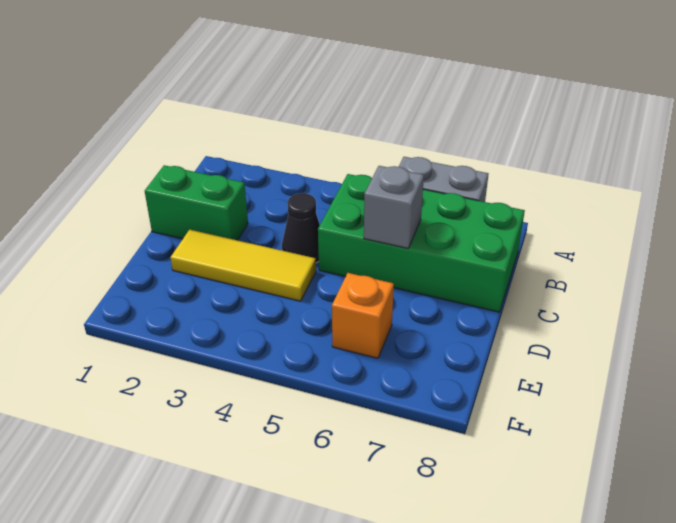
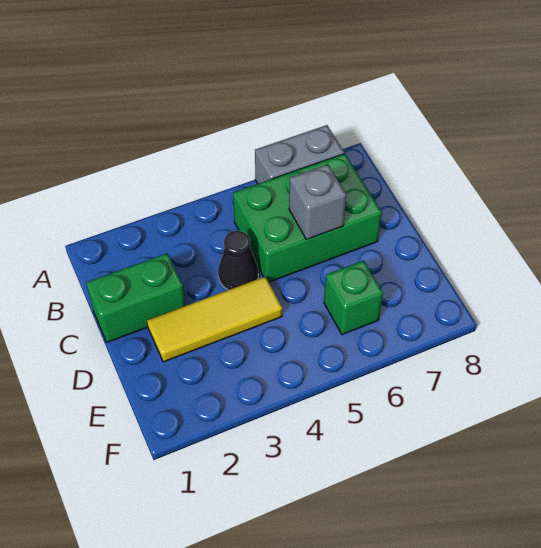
green brick B5:C8 level 1 -> green brick B5:C7 level 1
orange brick E6 level 1 -> green brick E6 level 1

